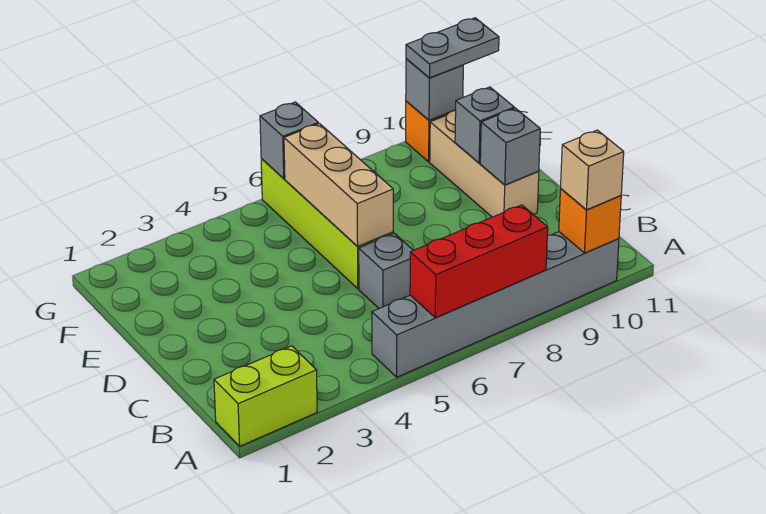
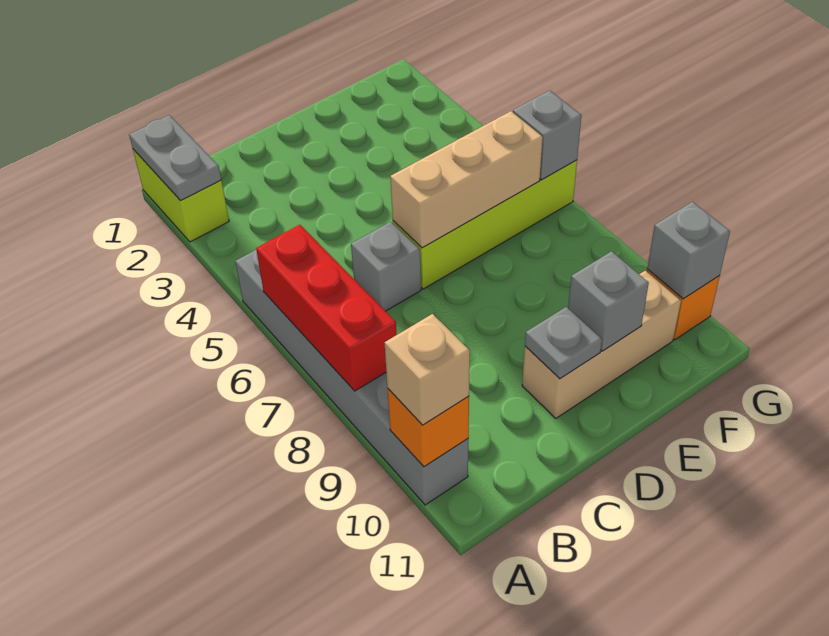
grey brick D10 level 2 -> grey plate D10 level 2
grey plate G10:G11 level 3 -> grey plate A1:A2 level 2

